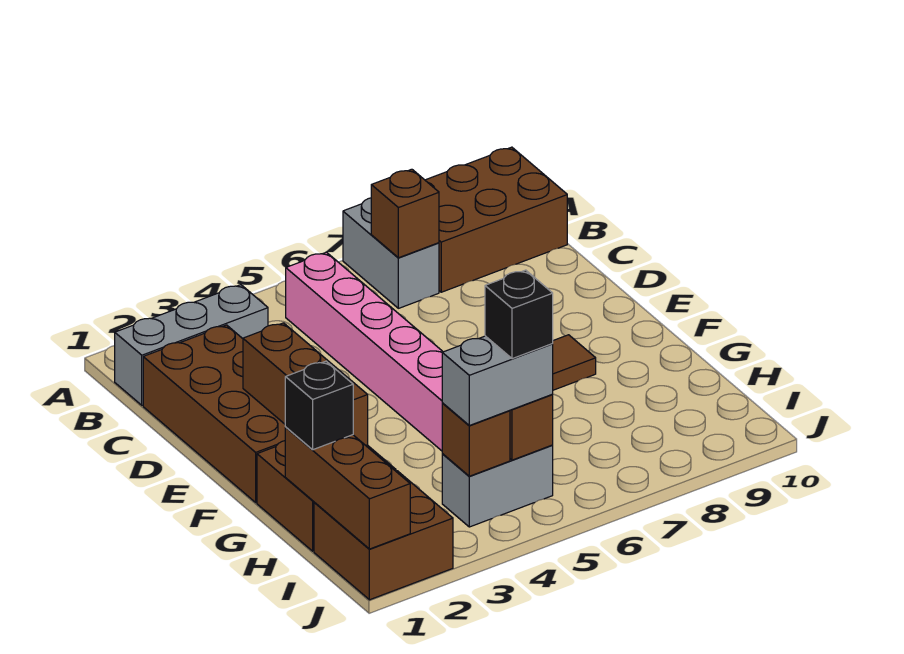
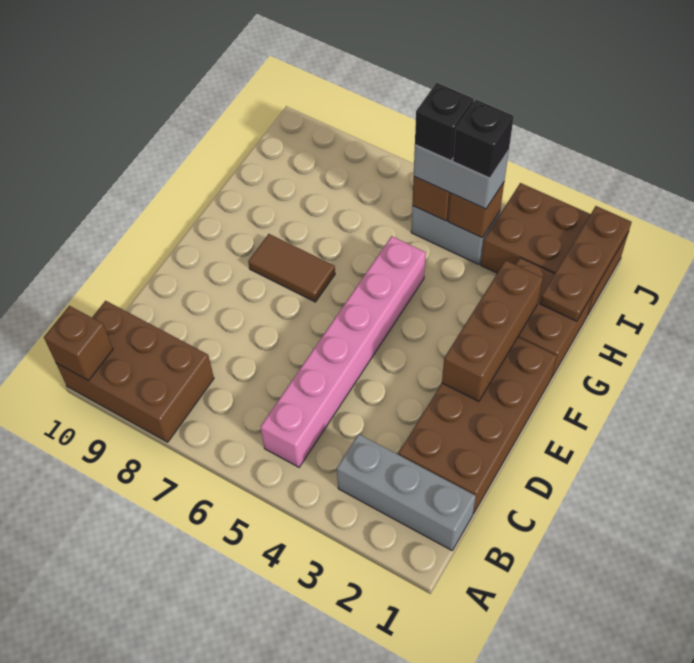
grey brick A7:B7 level 1 -> none
brown brick B7 level 2 -> brown brick A10 level 2
brown brick H1:J1 level 2 -> brown plate H1:J1 level 2
black brick H1 level 3 -> black brick I4 level 4
brown brick I1:J2 level 1 -> brown brick I1:J3 level 1

